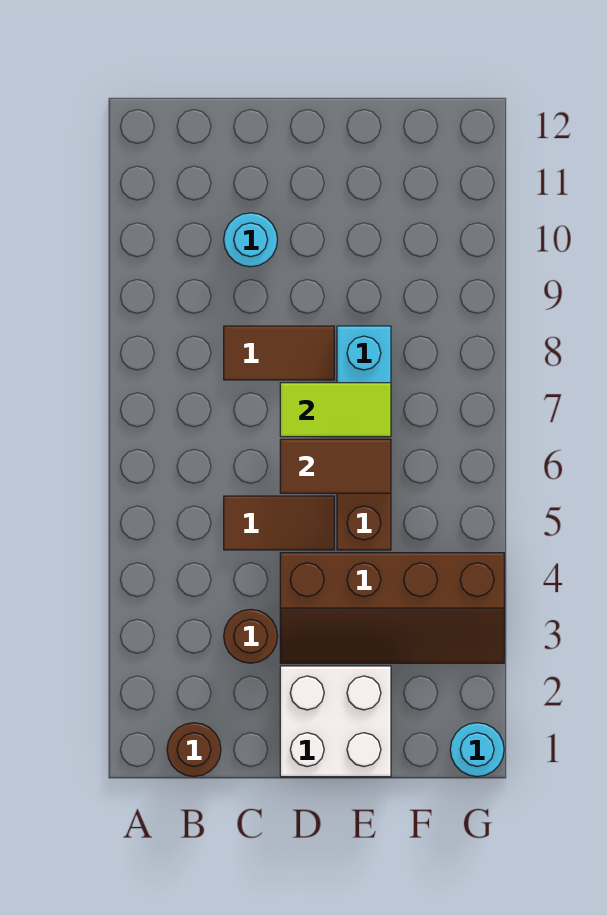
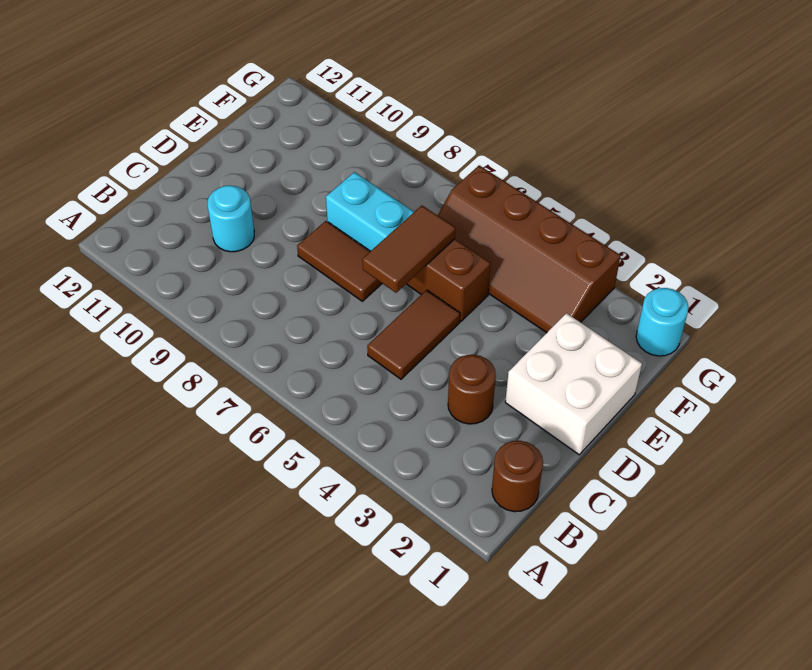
brown tile C8:D8 level 1 -> brown tile D7:D8 level 1
brown slope D3:G4 level 1 top 4 -> brown slope F3:G6 level 1 top G
lime tile D7:E7 level 2 -> none

